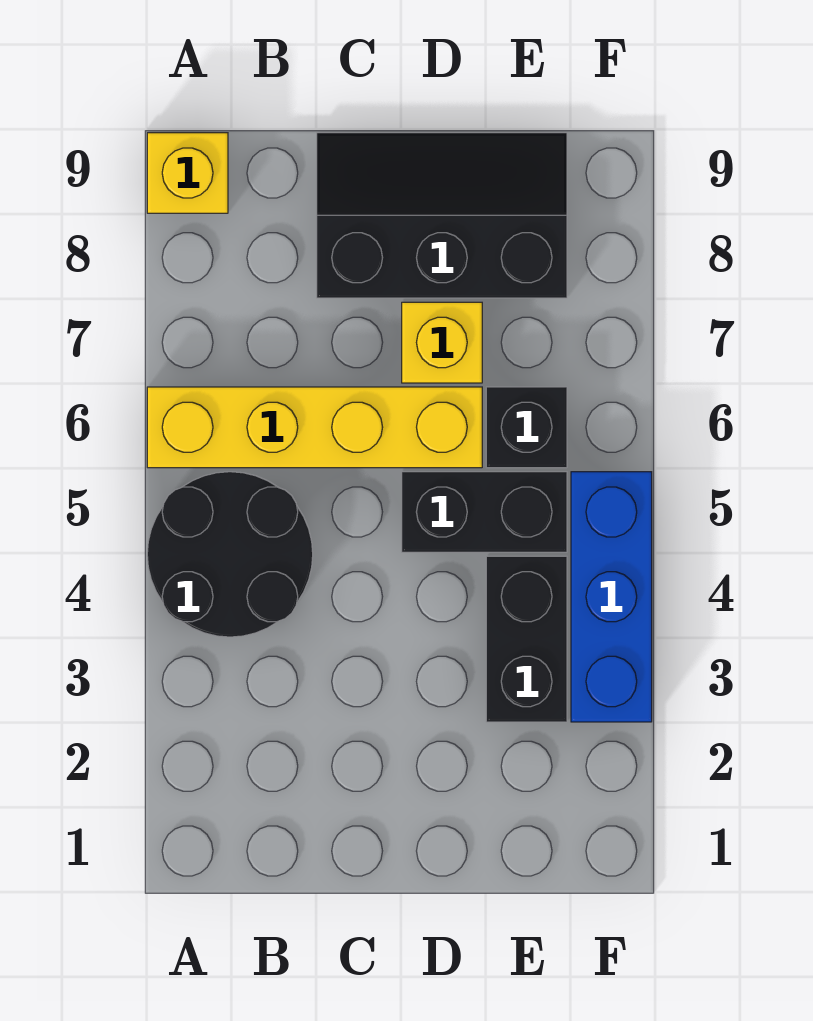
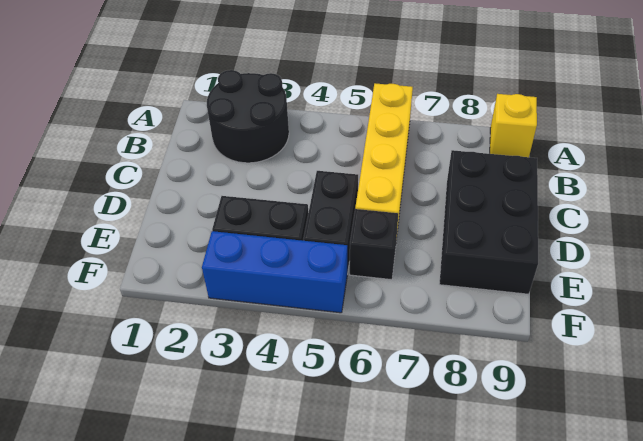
black round brick A4:B5 level 1 -> black round brick A2:B3 level 1
black slope C8:E9 level 1 top 8 -> black brick C8:E9 level 1
yellow brick D7 level 1 -> none

